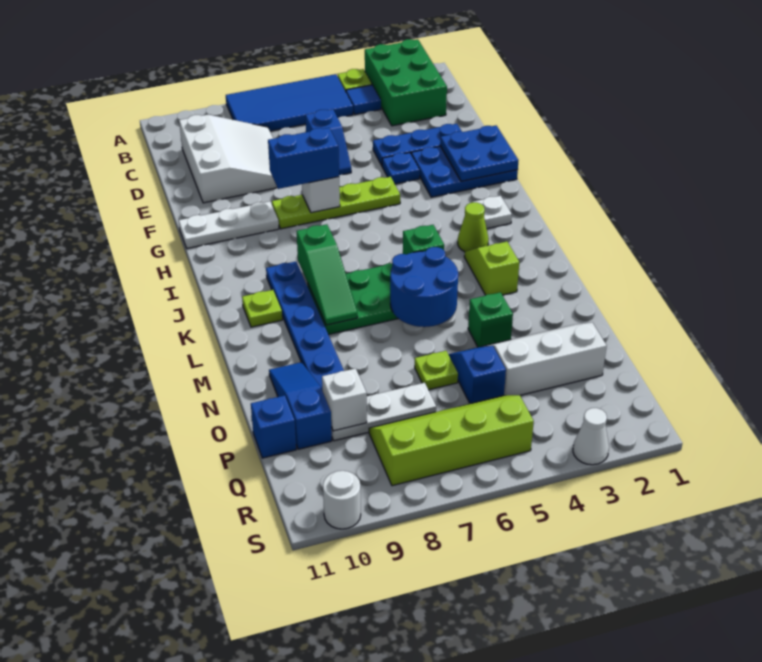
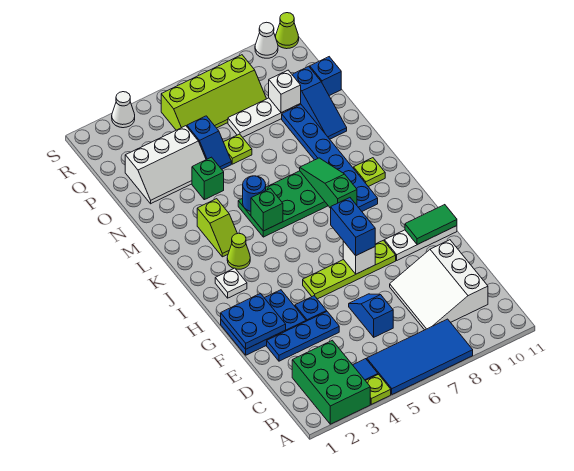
blue brick G7:G8 level 3 -> blue brick G7:H7 level 3
none -> green tile G10:G11 level 2
blue round brick L5:M6 level 2 -> blue round brick L5 level 2
white round brick S10 level 1 -> white cone S10 level 1
none -> lime cone S11 level 1

